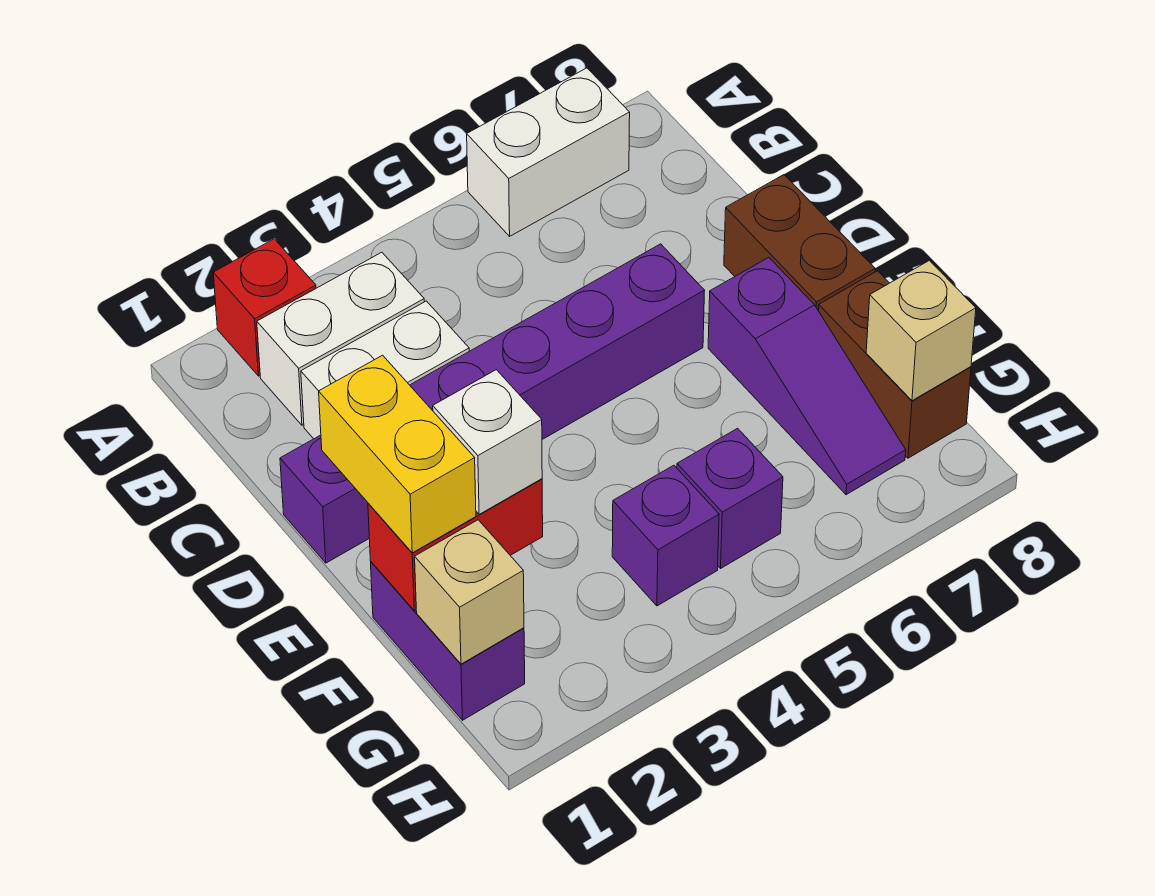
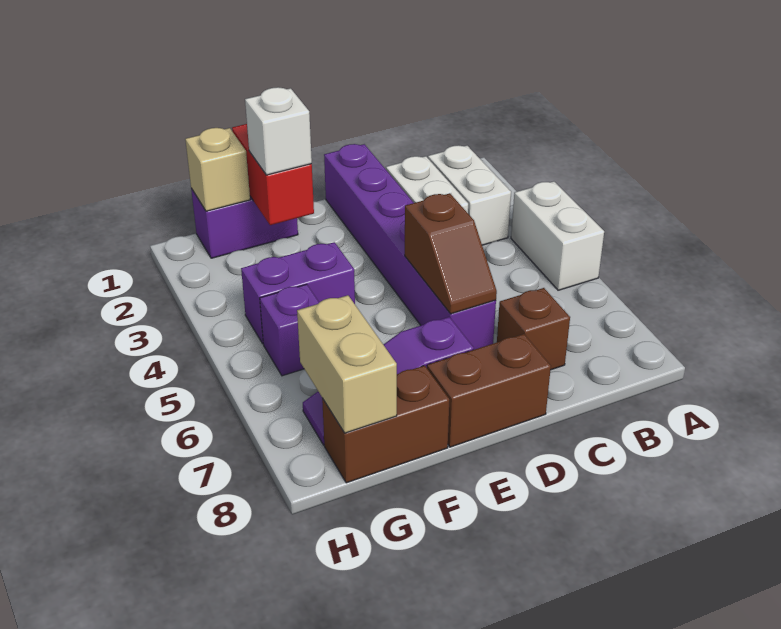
red brick A2 level 1 -> none
white brick A6:A7 level 1 -> white brick A4:A5 level 1
none -> brown brick C7 level 1
none -> brown slope D5:D6 level 2 top 5
yellow brick E1:F1 level 3 -> none
purple brick G4 level 1 -> purple brick F4:G4 level 1
tan brick G8 level 2 -> tan brick G7:G8 level 2

